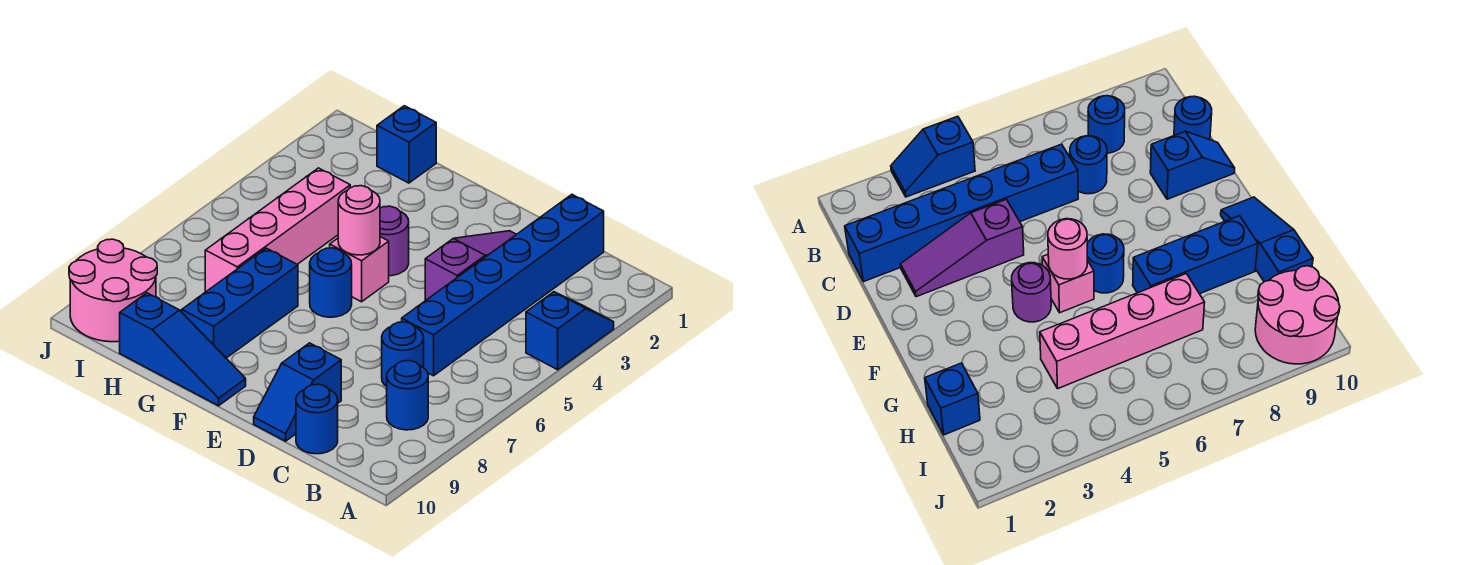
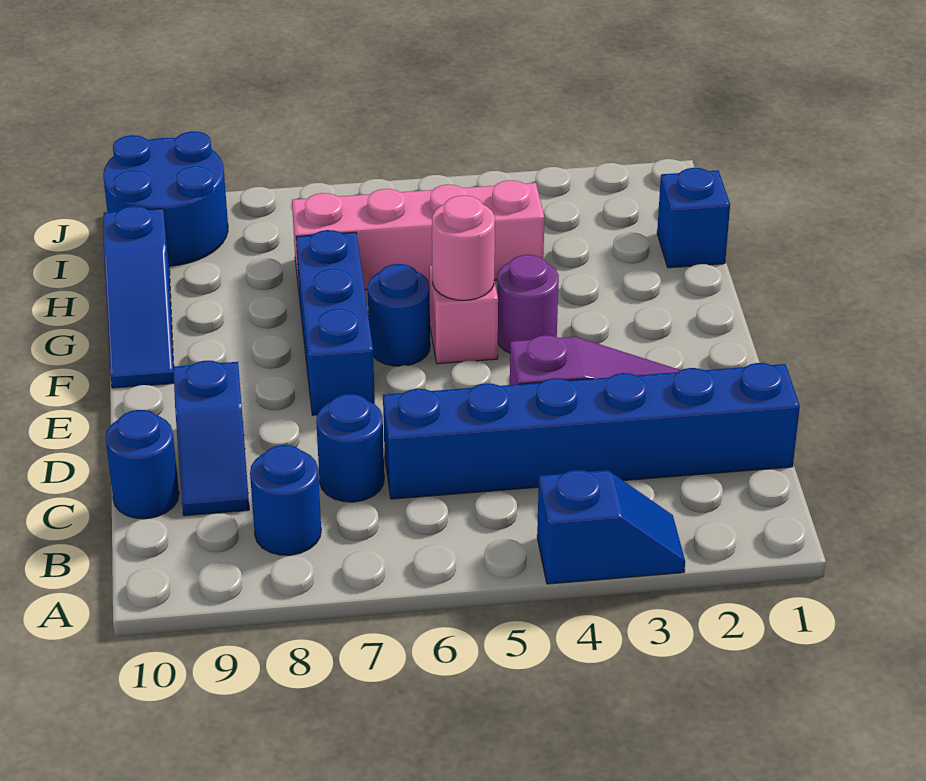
blue slope D9:D10 level 1 top 9 -> blue slope C9:D9 level 1 top D
blue brick G7:G9 level 1 -> blue brick E7:G7 level 1
pink round brick I9:J10 level 1 -> blue round brick I9:J10 level 1

